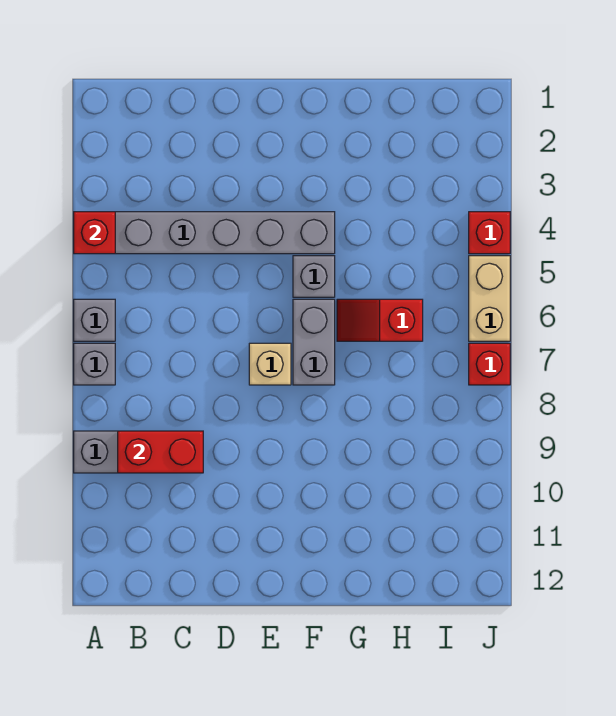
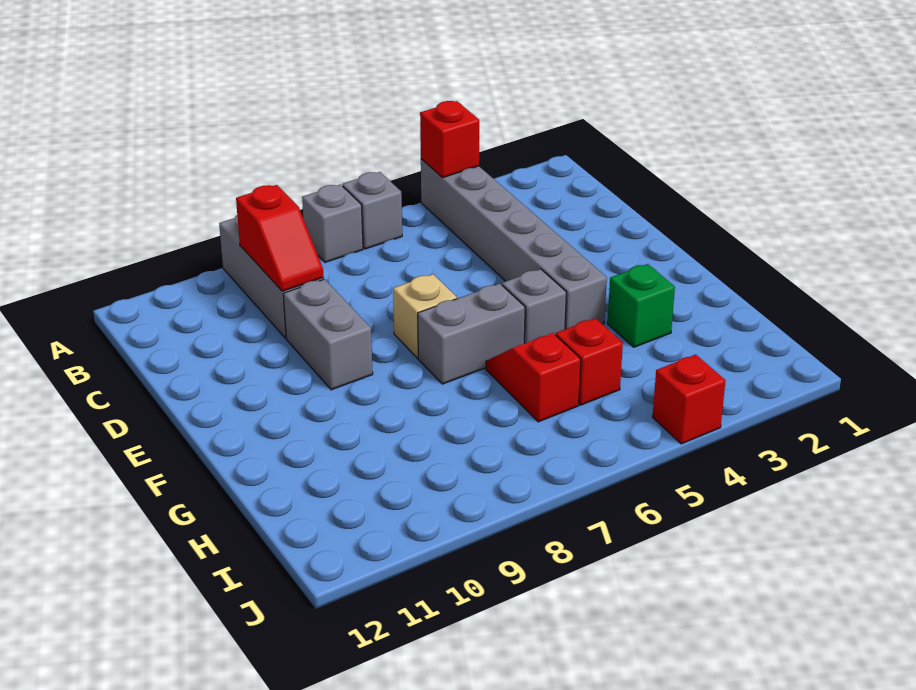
red brick B9:C9 level 2 -> red slope B9:C9 level 2 top B
none -> grey brick D9:E9 level 1
none -> green brick G3 level 1
tan brick J5:J6 level 1 -> none
red brick J7 level 1 -> red brick H5 level 1

